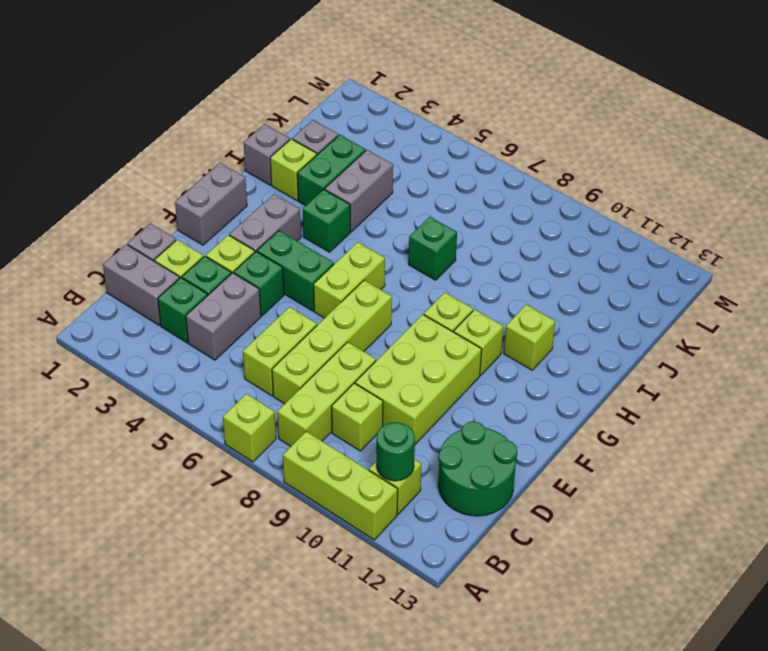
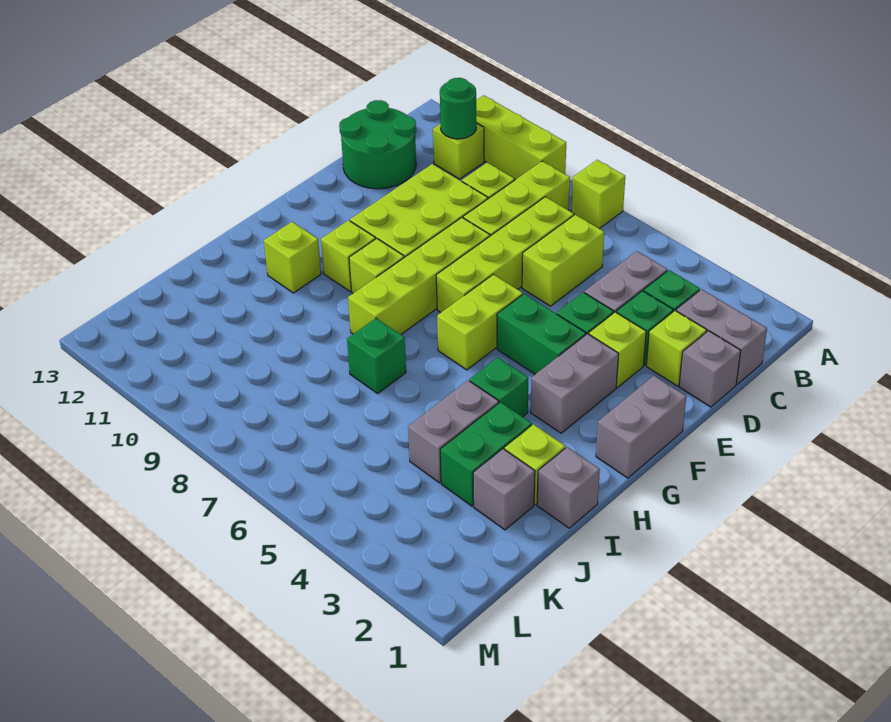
none -> lime brick E8:H8 level 1

